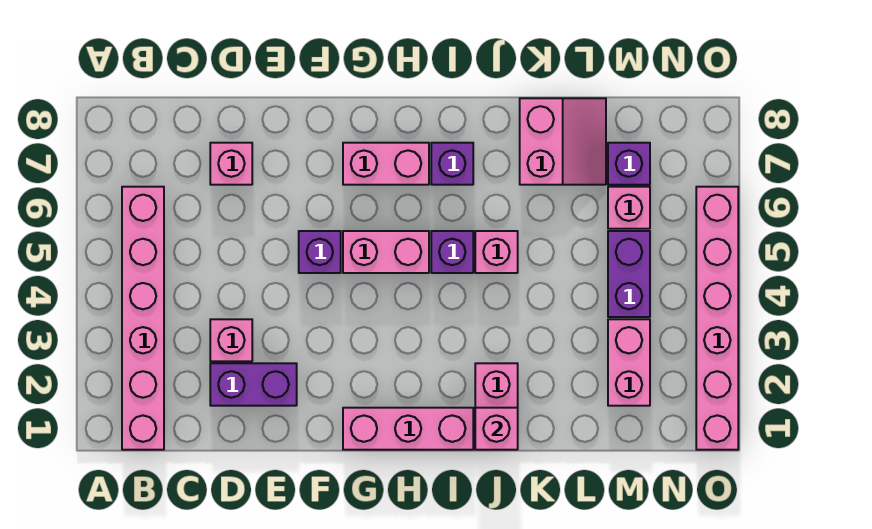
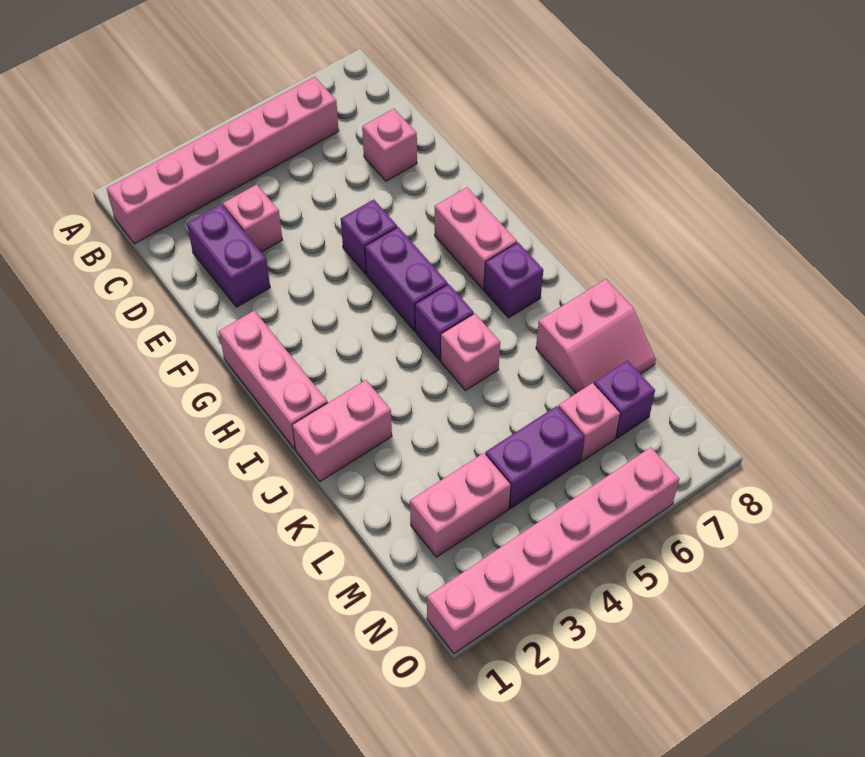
pink brick G5:H5 level 1 -> purple brick G5:H5 level 1
pink brick J1 level 2 -> none

